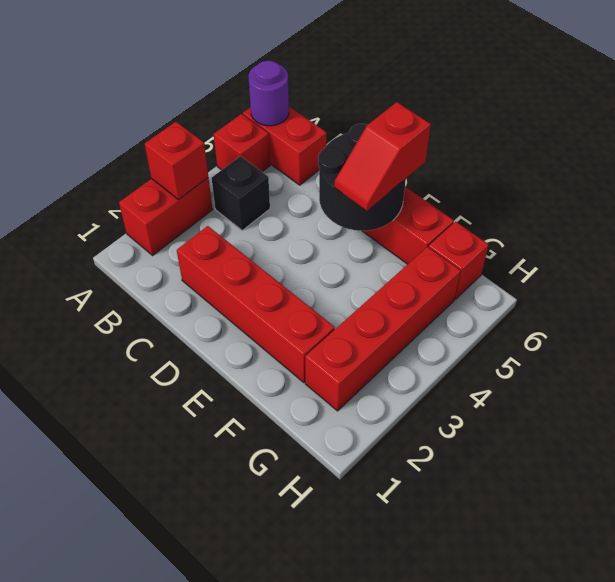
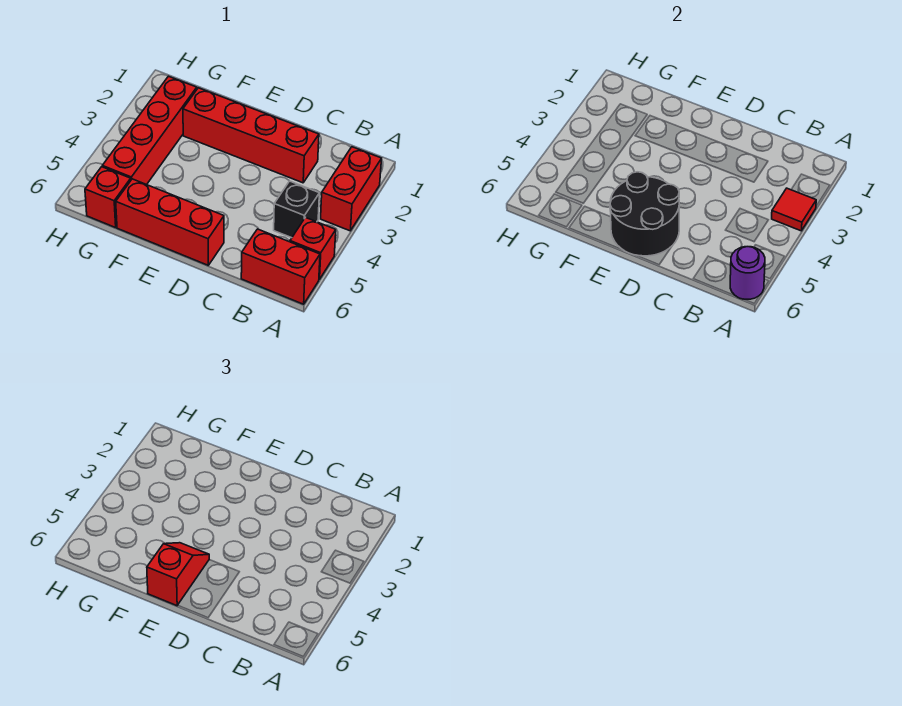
red brick A3 level 2 -> red tile A3 level 2

